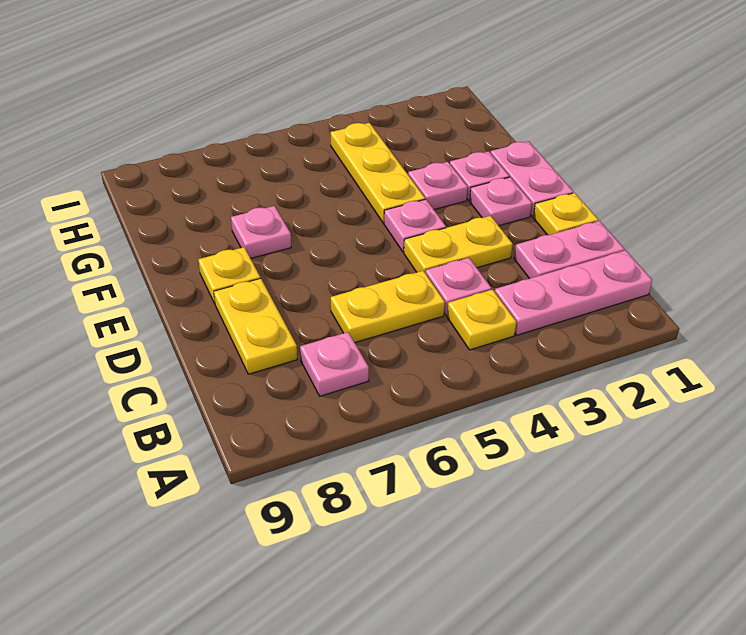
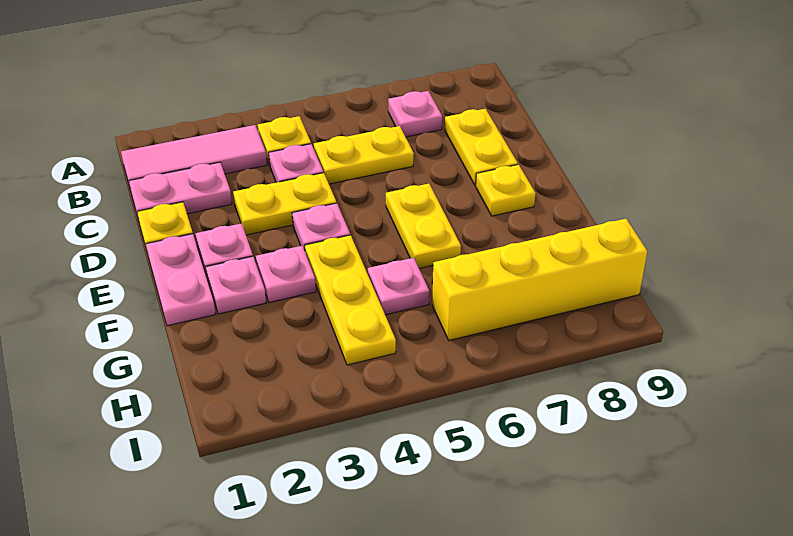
pink plate B1:B3 level 1 -> pink tile B1:B3 level 1
none -> yellow plate E6:F6 level 1
pink plate F7 level 1 -> pink plate G5 level 1
none -> yellow brick H6:H9 level 1

